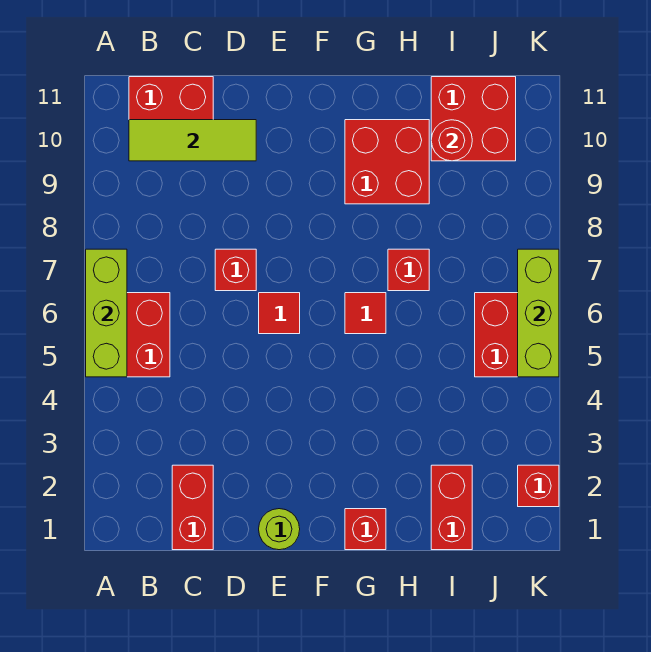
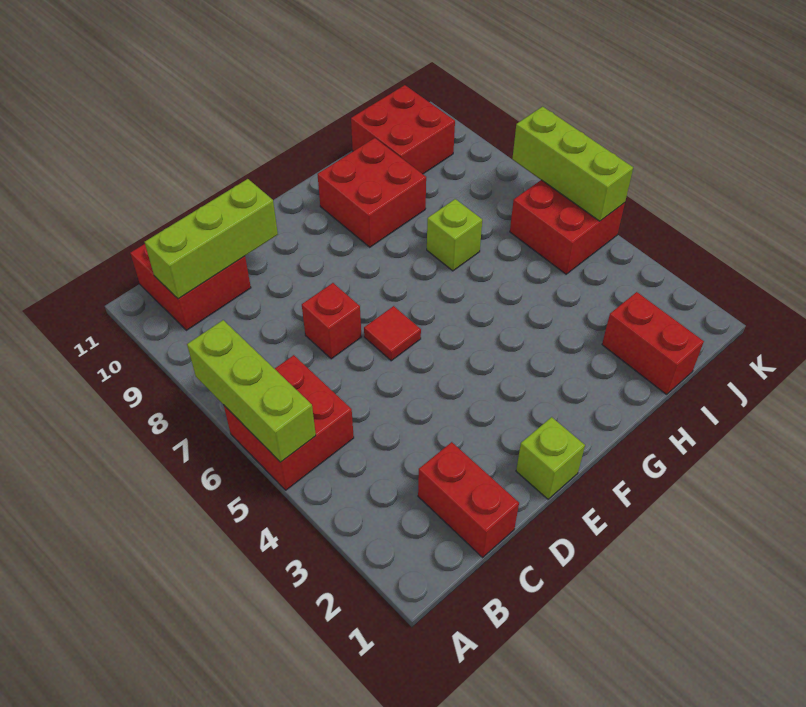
lime tile B10:D10 level 2 -> lime brick B10:D10 level 2
lime round brick E1 level 1 -> lime brick E1 level 1
red brick G1 level 1 -> none
red tile G6 level 1 -> none
red brick H7 level 1 -> lime brick H7 level 1
red round brick I10 level 2 -> none
red brick K2 level 1 -> none

